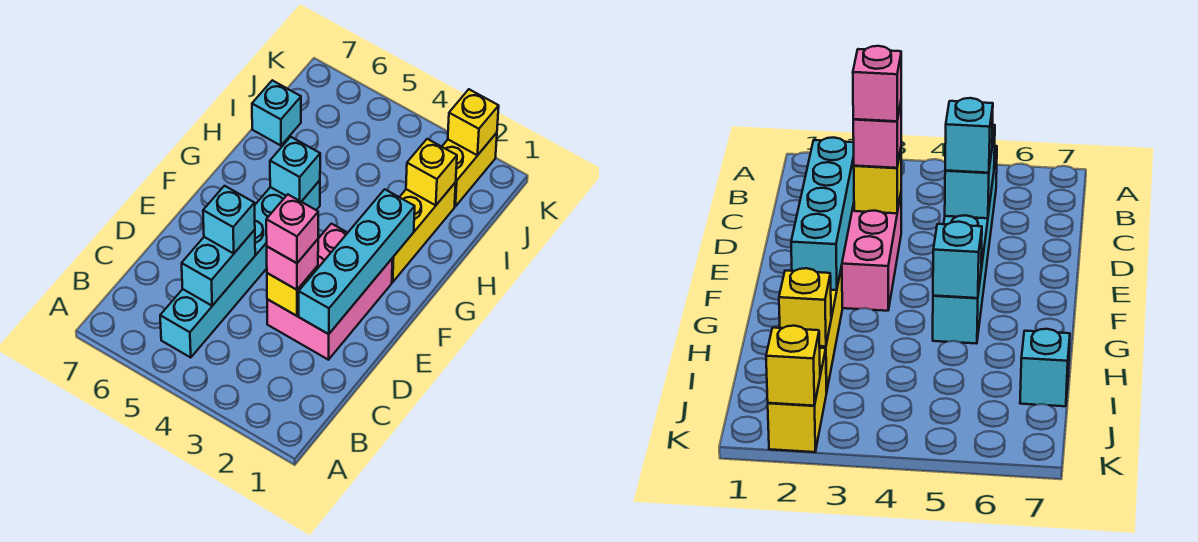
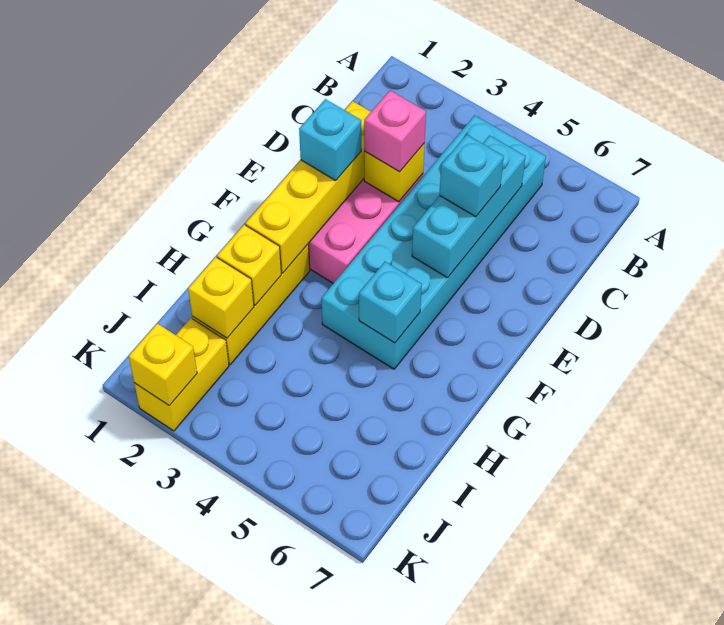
cyan brick B5:G5 level 1 -> cyan brick B4:G5 level 1
cyan brick C5:D5 level 2 -> cyan brick C5:E5 level 2
cyan brick D2:G2 level 2 -> yellow brick D2:G2 level 2
pink brick D3 level 4 -> none
none -> yellow brick H2 level 2
cyan brick I7 level 1 -> cyan brick E2 level 3

